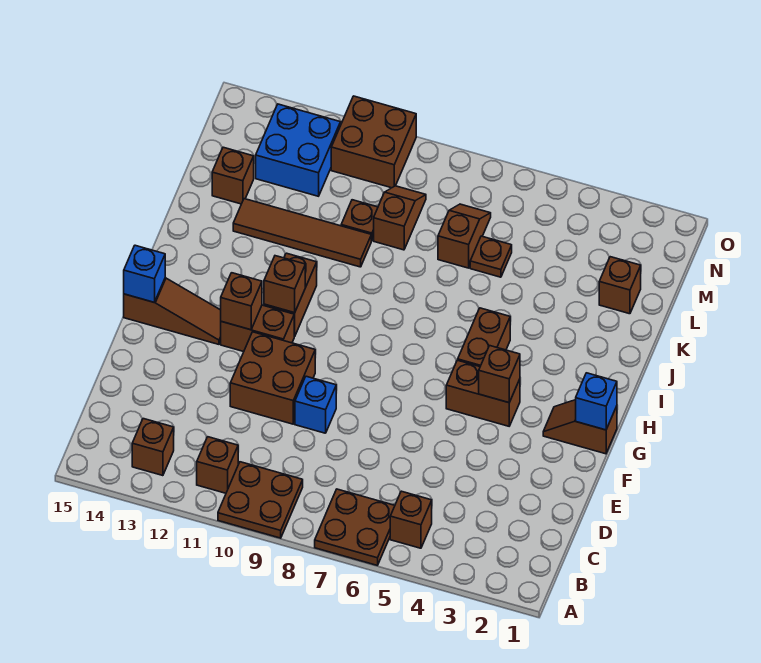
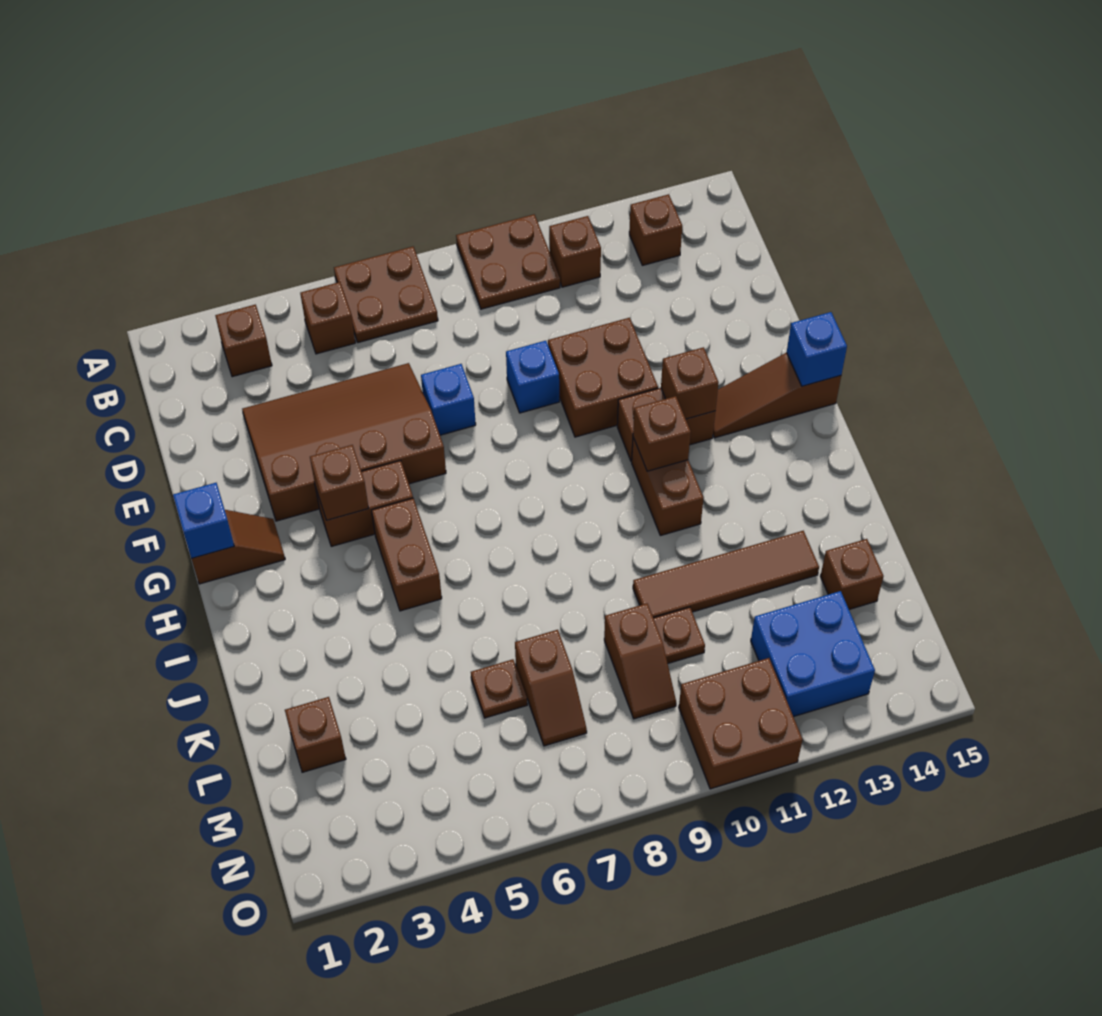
none -> brown brick B3 level 1
none -> brown slope D3:F6 level 1 top F
none -> blue brick E7 level 1

